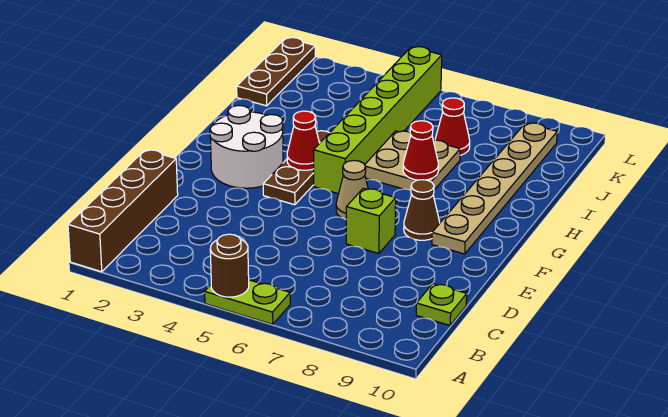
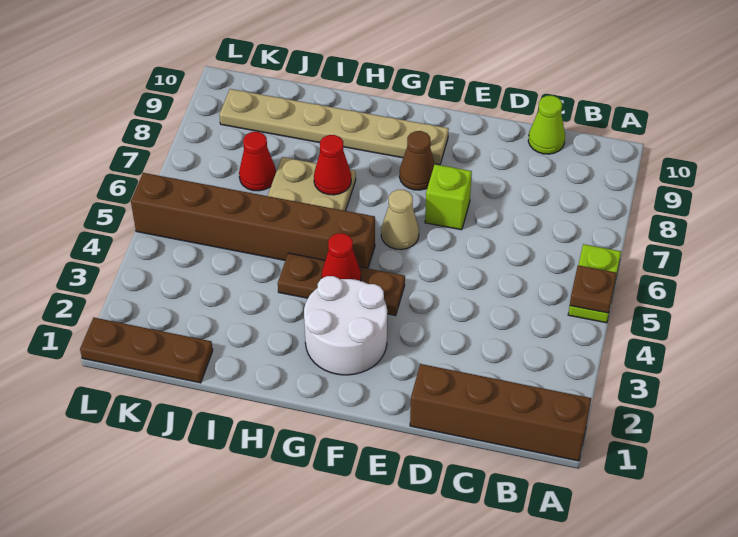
brown round brick A5 level 2 -> brown plate A5 level 2
lime plate C10 level 1 -> lime cone C10 level 1
lime brick G5:L5 level 1 -> brown brick G5:L5 level 1

